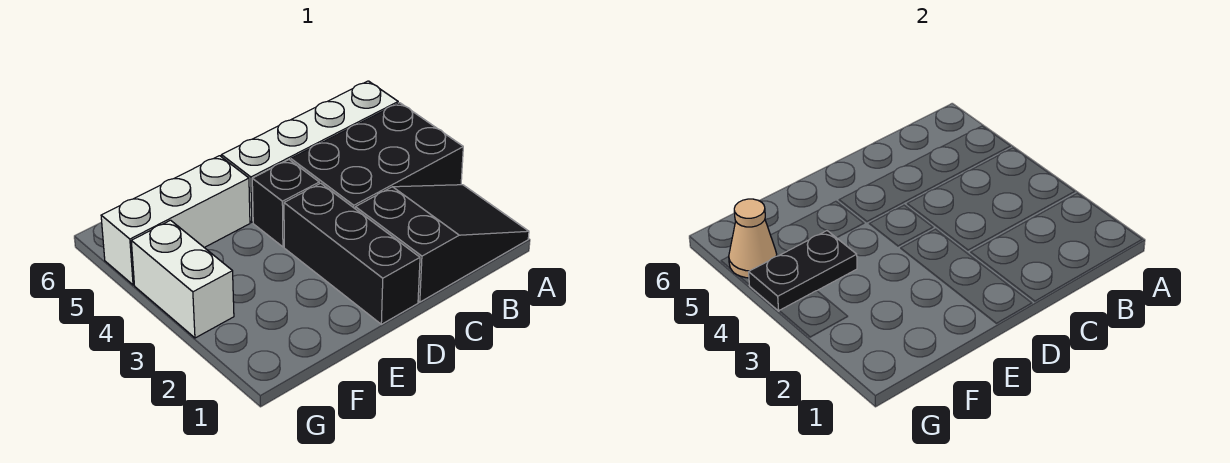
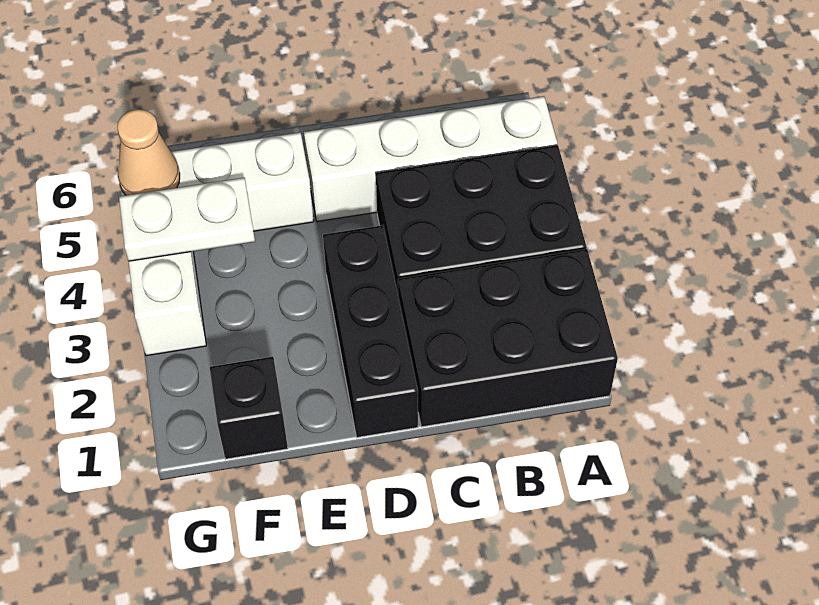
black slope A1:C2 level 1 top C -> black brick A1:C2 level 1
black brick D4 level 1 -> black brick F1 level 1
black plate F4:G4 level 2 -> white plate F4:G4 level 2

